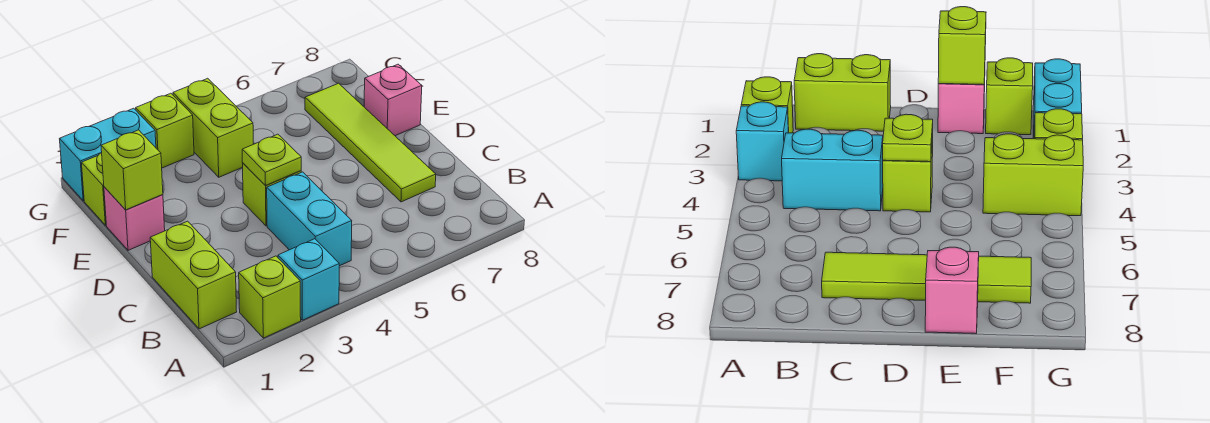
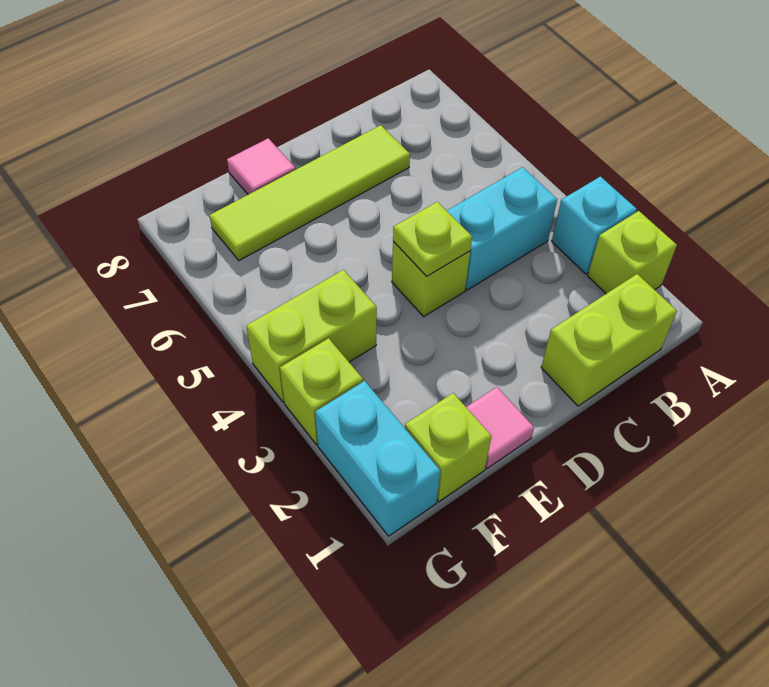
pink brick E1 level 1 -> pink tile E1 level 1
lime brick E1 level 2 -> none
pink brick E8 level 1 -> pink tile E8 level 1

